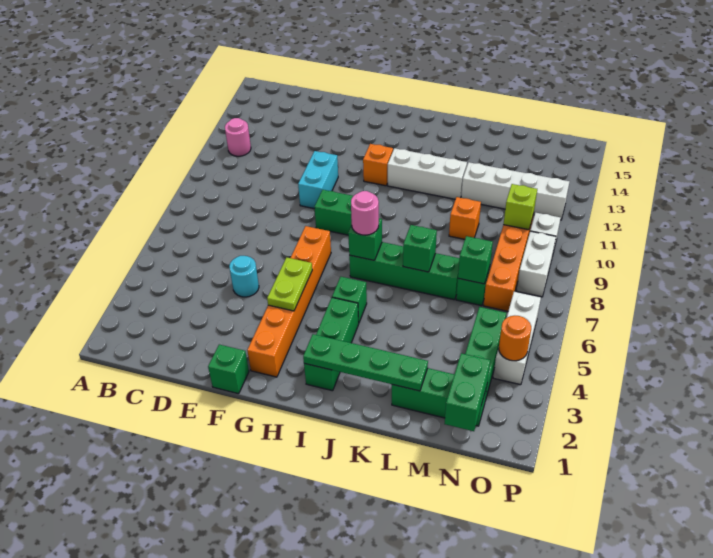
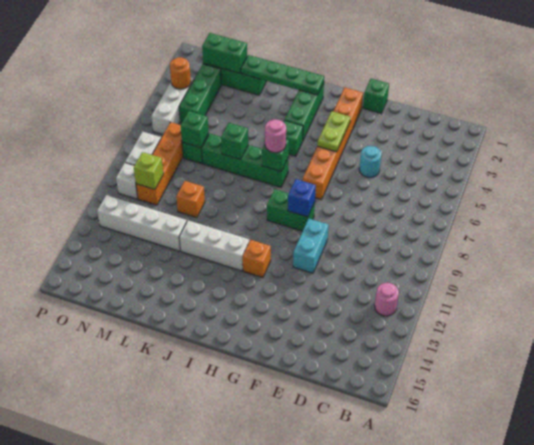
none -> blue brick G9 level 2
green brick N1:N2 level 2 -> green brick M2:N2 level 2

